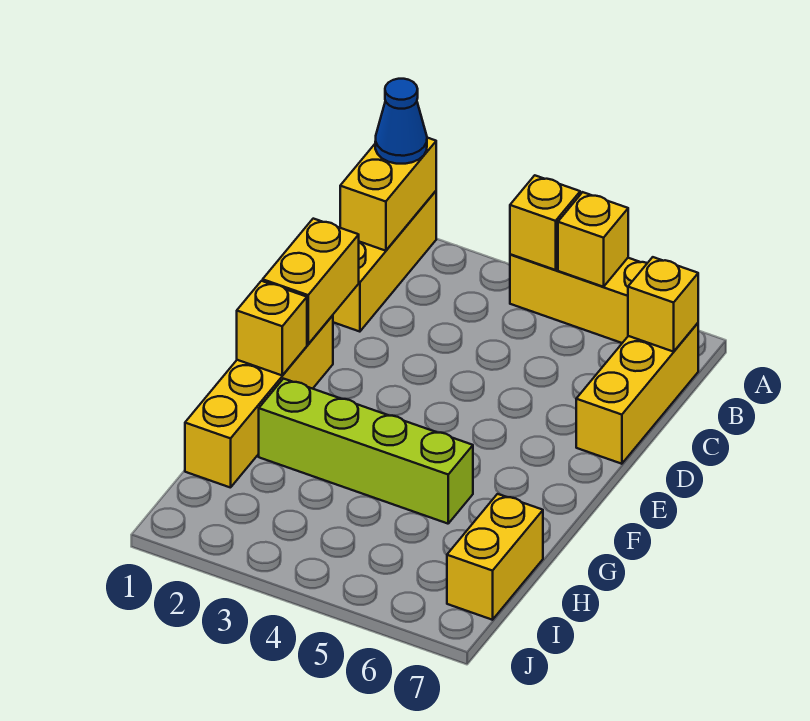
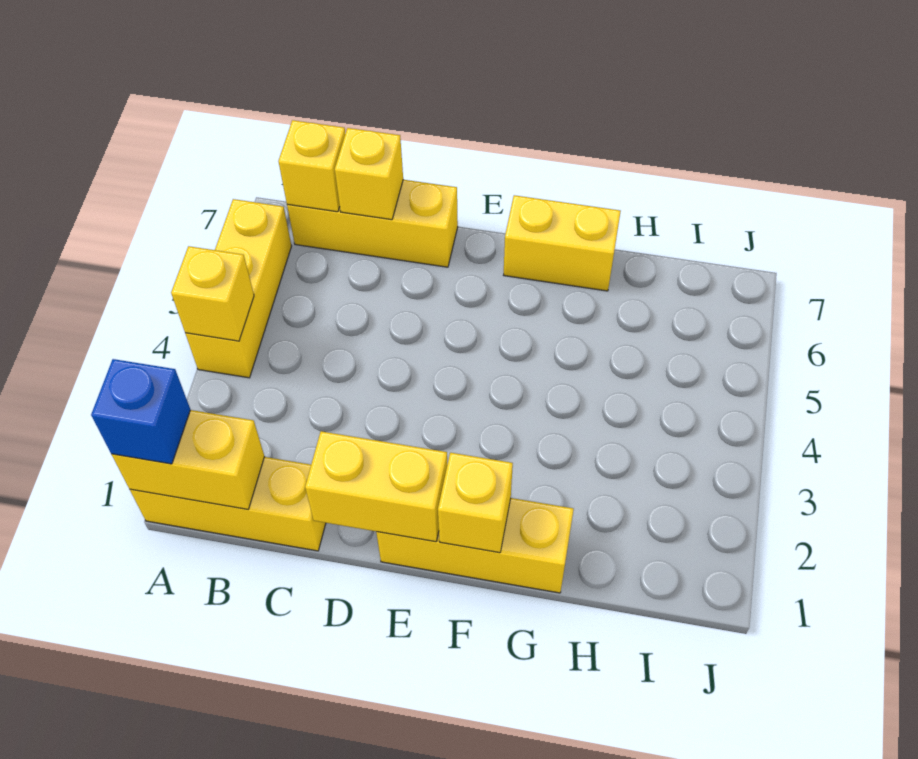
blue cone A1 level 3 -> blue brick A1 level 3
yellow brick A5 level 2 -> yellow brick C7 level 2
yellow brick E1:H1 level 1 -> yellow brick E1:G1 level 1
lime brick G2:G5 level 1 -> none
yellow brick H7:I7 level 1 -> yellow brick F7:G7 level 1

